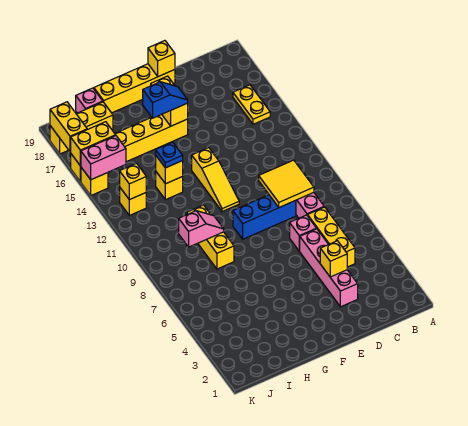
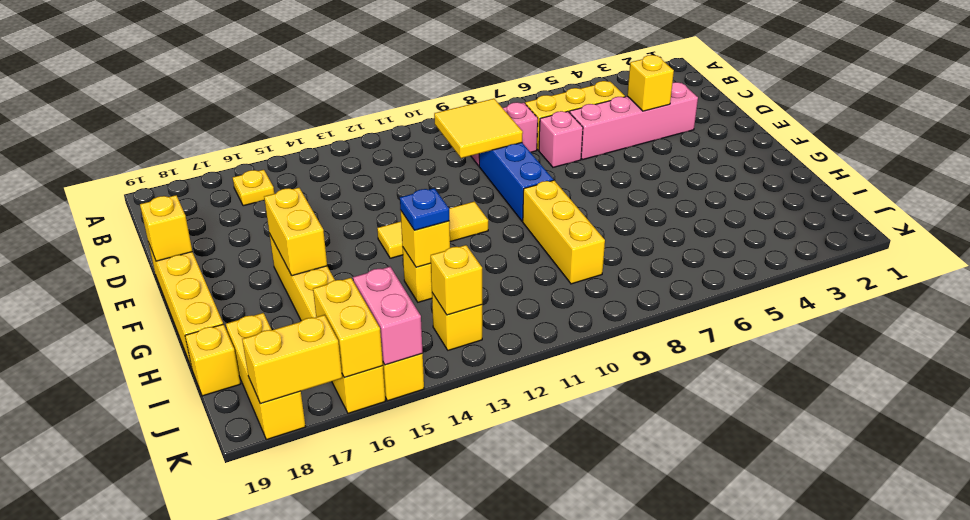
yellow plate B15:B16 level 1 -> yellow plate B16 level 1
yellow slope F11:F13 level 1 top 13 -> yellow tile F11:F13 level 1
yellow brick F16:F17 level 2 -> yellow brick F16:G16 level 2
blue slope F16:G16 level 3 top G -> none
yellow brick H8:H10 level 1 -> yellow brick G9:I9 level 1
pink slope H9:I9 level 2 top I -> none
pink brick I19 level 1 -> yellow brick I19 level 1

